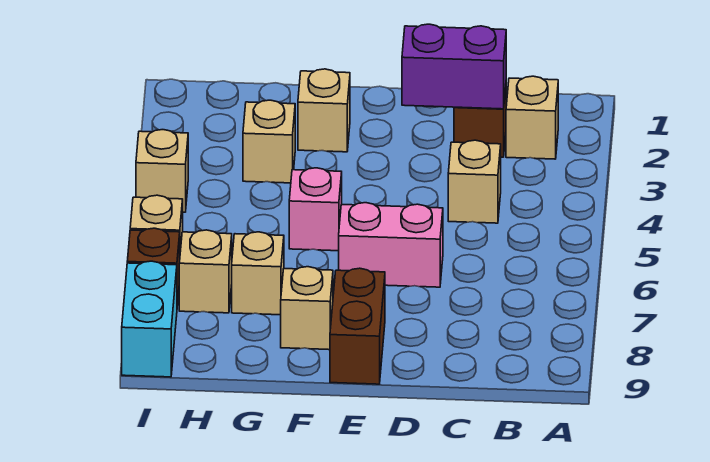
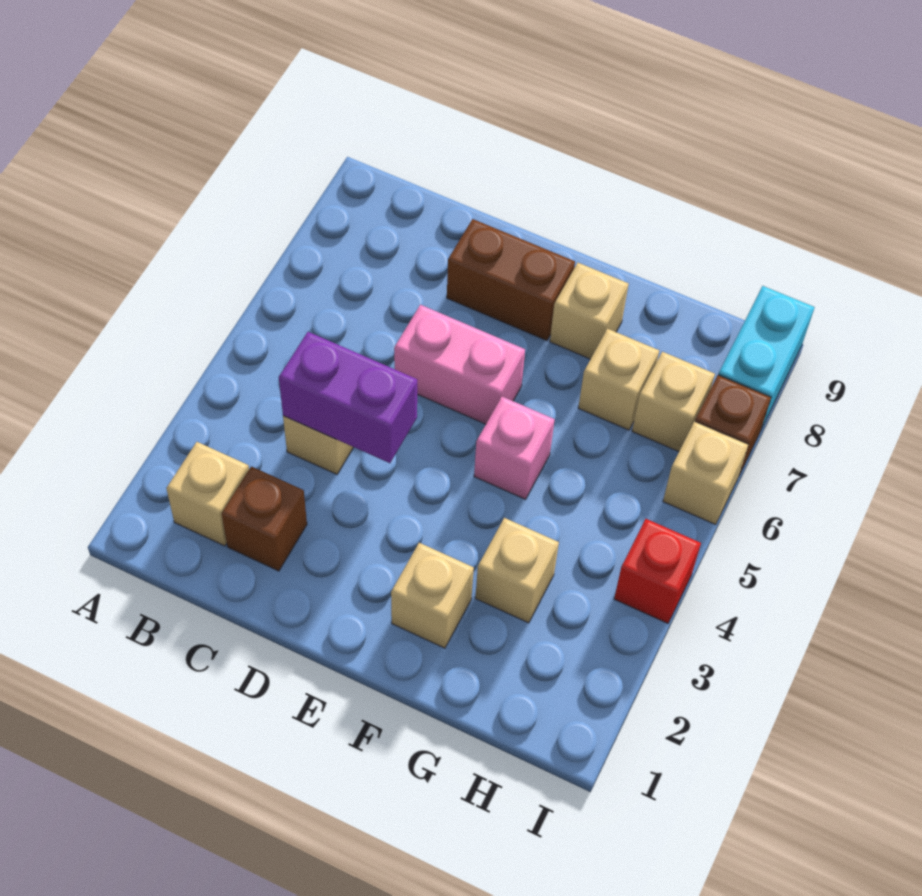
purple brick C2:D2 level 2 -> purple brick C4:D4 level 2
brown brick E8:E9 level 1 -> brown brick D8:E8 level 1
tan brick I4 level 1 -> red brick I4 level 1

